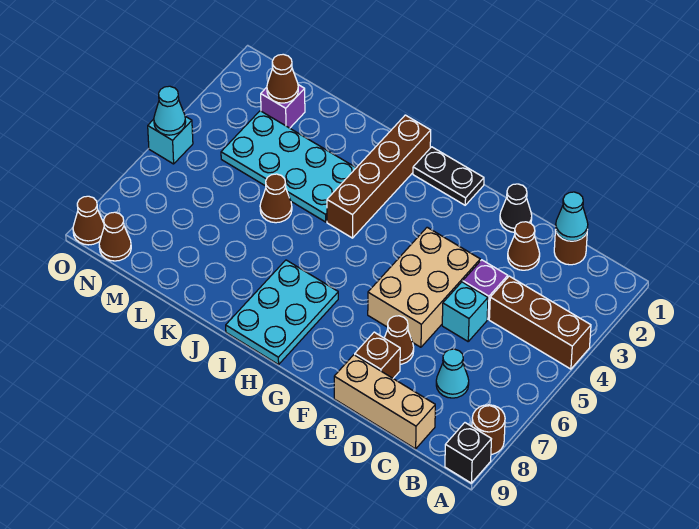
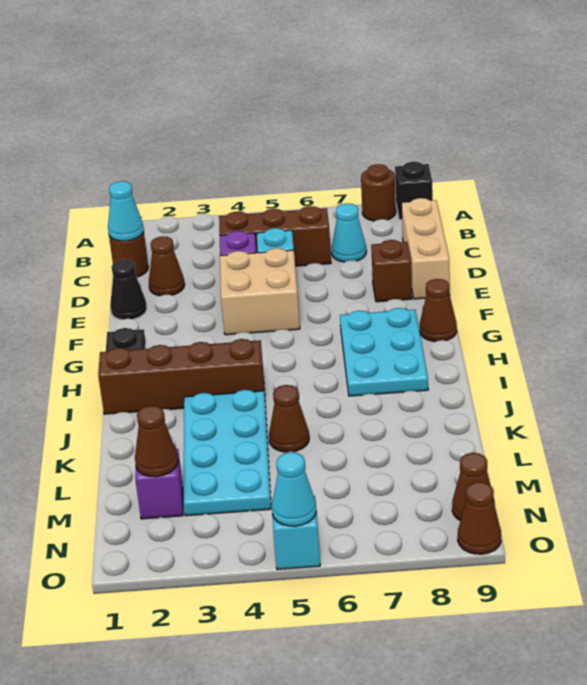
brown brick A4:C4 level 1 -> brown brick C4:C6 level 1
tan brick E4:F6 level 1 -> tan brick E4:F5 level 1
brown cone E7 level 1 -> brown cone G9 level 1
cyan plate H7:I9 level 1 -> cyan plate G7:I8 level 1

